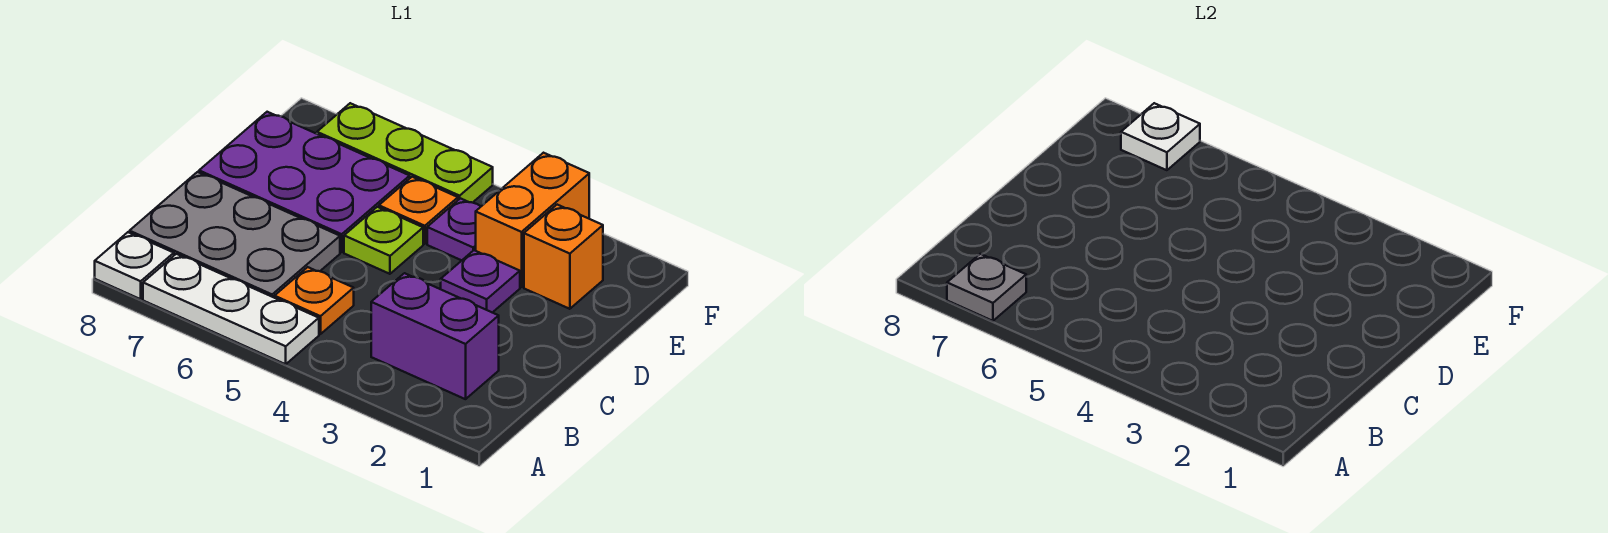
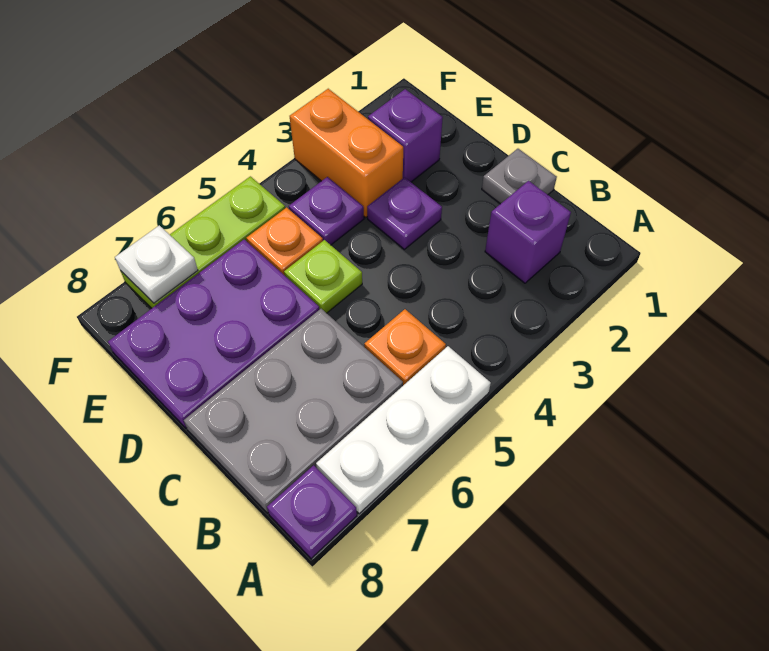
grey plate A7 level 2 -> grey plate C1 level 1
white plate A8 level 1 -> purple plate A8 level 1
purple brick B2:B3 level 1 -> purple brick B2 level 1
orange brick E2 level 1 -> purple brick E2 level 1

